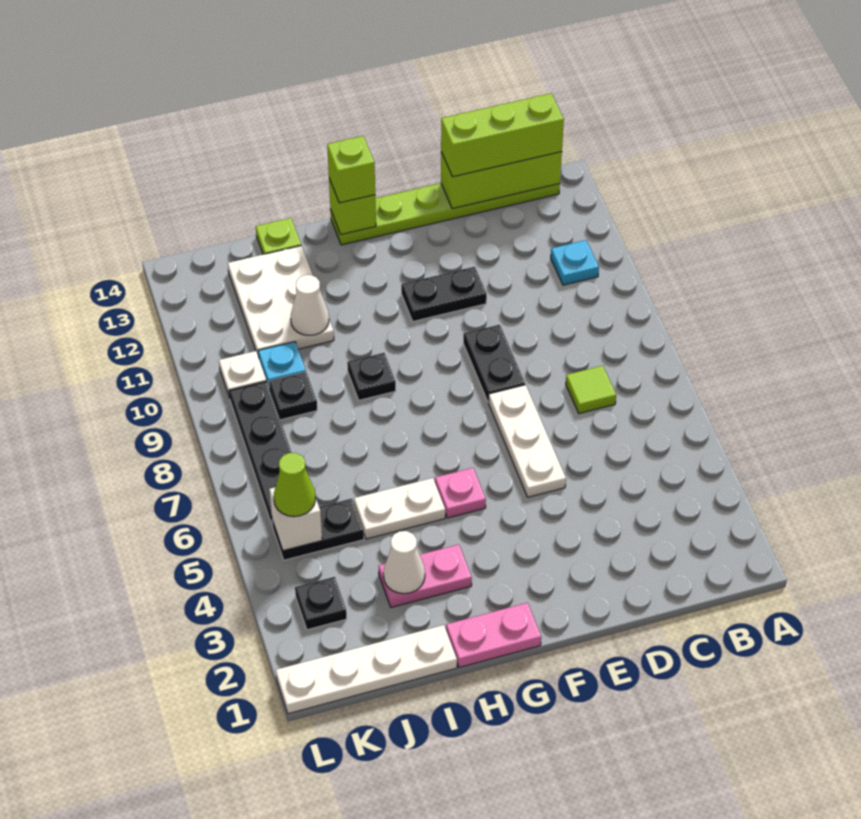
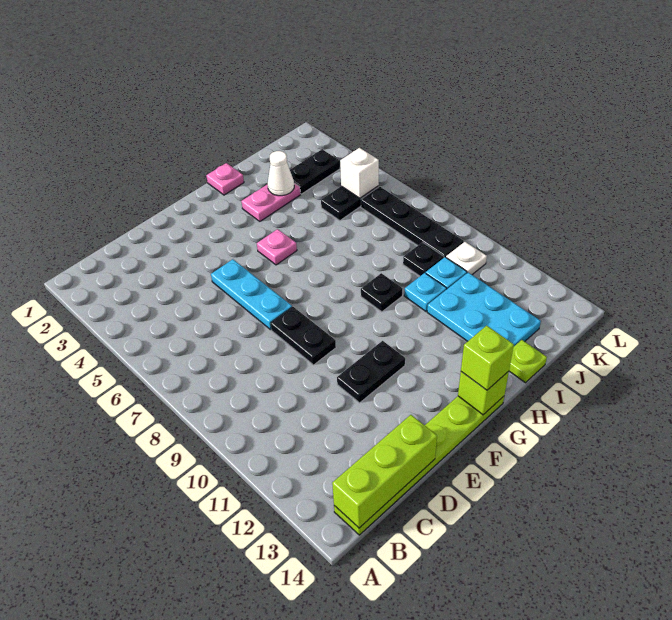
cyan plate B11 level 1 -> cyan plate I10 level 1
lime brick B14:D14 level 3 -> none
lime tile C7 level 1 -> none
white plate E5:E7 level 1 -> cyan plate E5:E7 level 1
pink plate G1:H1 level 1 -> pink plate H1 level 1
white plate H5:I5 level 1 -> none
white plate I1:L1 level 1 -> none
white plate I11:J13 level 1 -> cyan plate I11:J13 level 1
white cone I11 level 2 -> none
black plate K3 level 1 -> black plate J3:K3 level 1
lime cone K5 level 3 -> none

